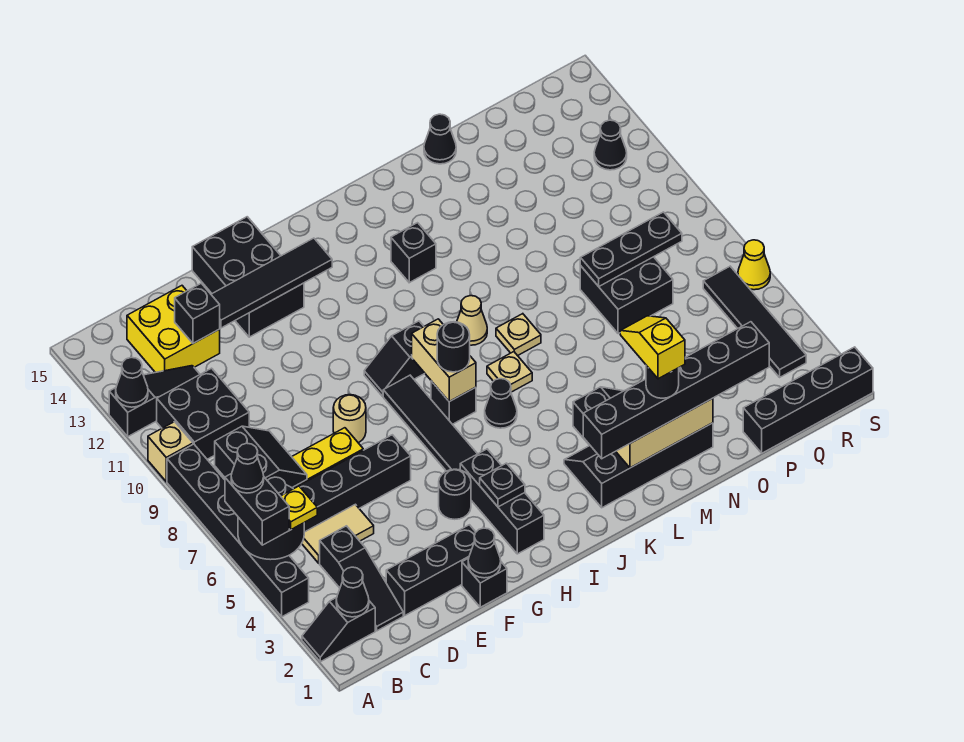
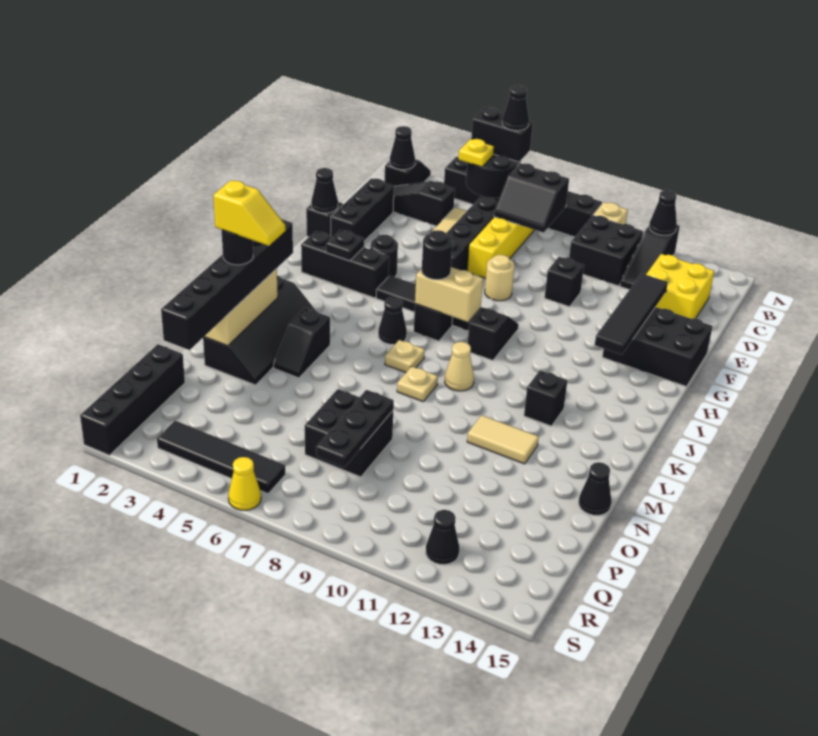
black brick D13 level 2 -> black brick E10 level 1
none -> tan tile M11:M12 level 1

